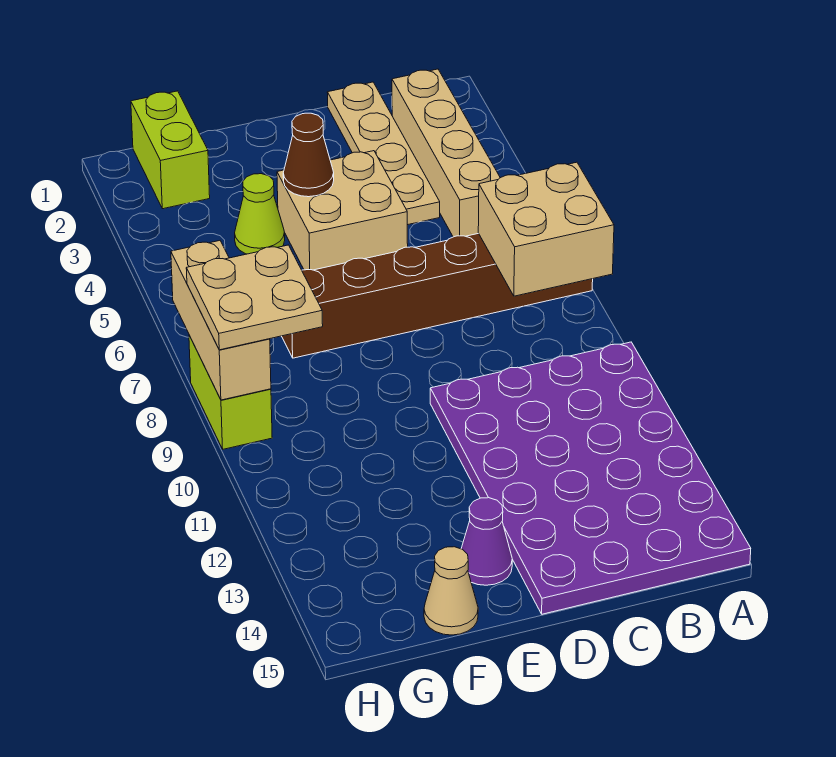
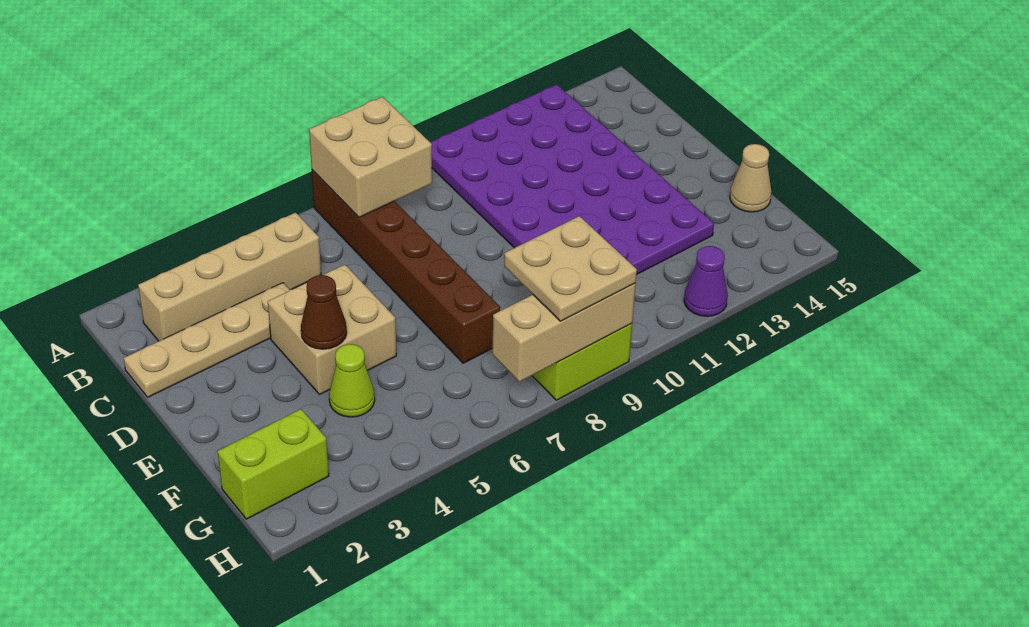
purple plate A10:D15 level 1 -> purple plate A10:F13 level 1
purple cone E14 level 1 -> purple cone H12 level 1

